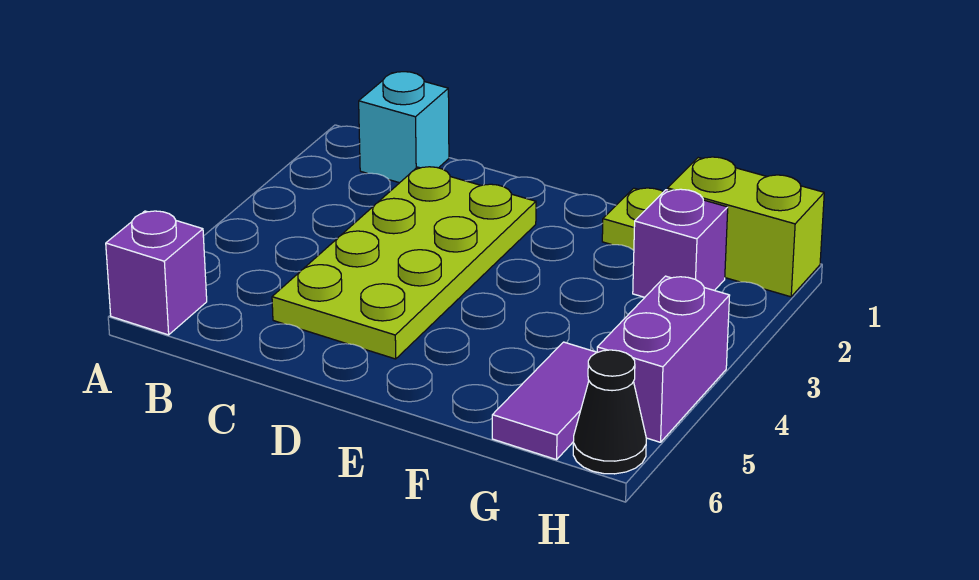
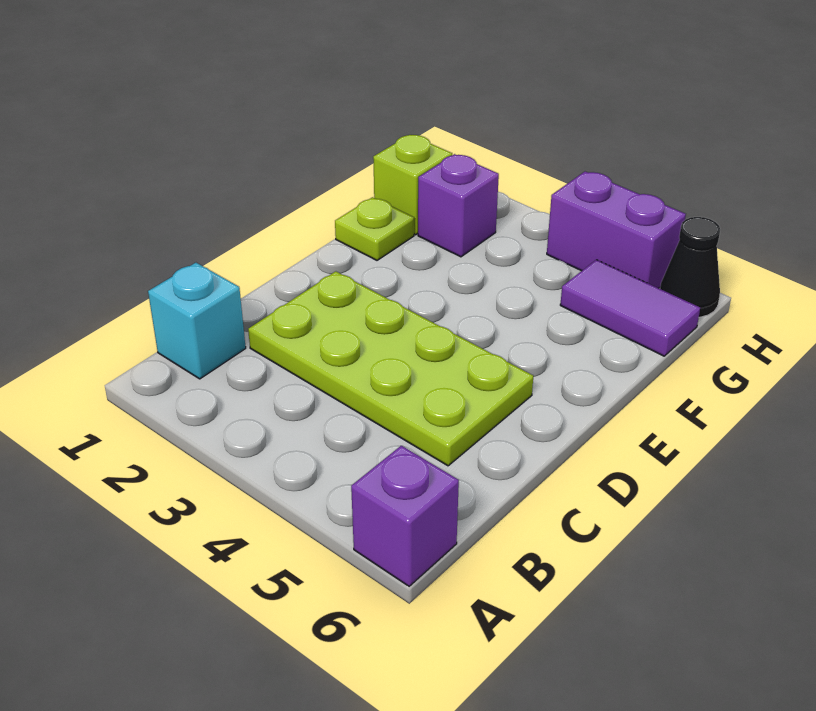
lime brick G1:H1 level 1 -> lime brick G1 level 1

